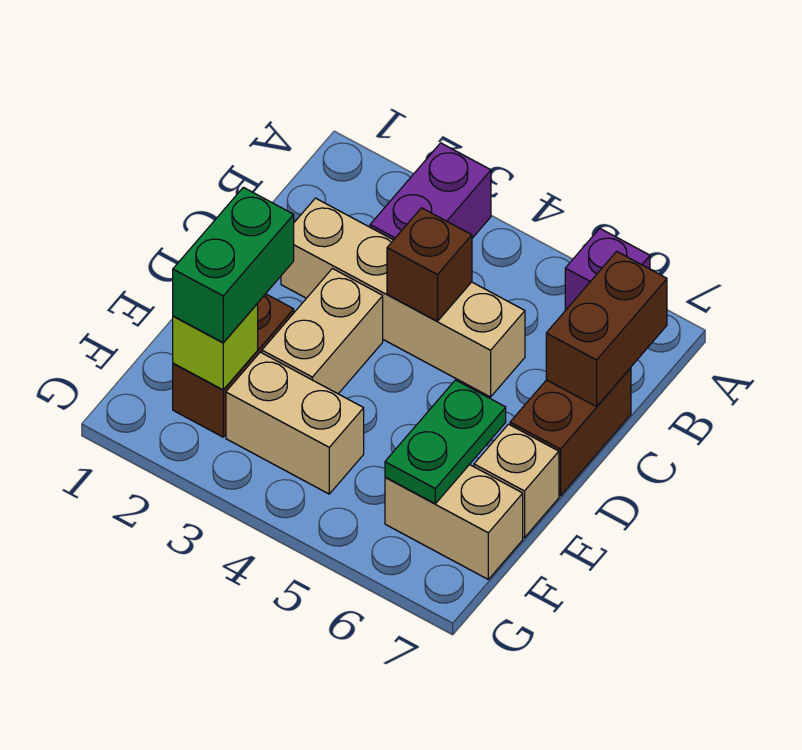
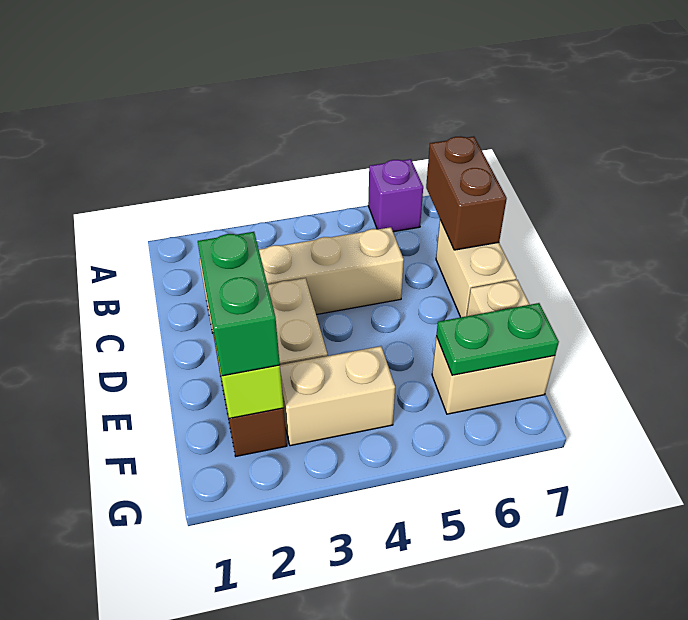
purple brick A3:B3 level 1 -> none
brown brick C4 level 2 -> none
brown brick C7:D7 level 1 -> tan brick C7:D7 level 1
green plate E6:F6 level 2 -> green plate F6:F7 level 2

